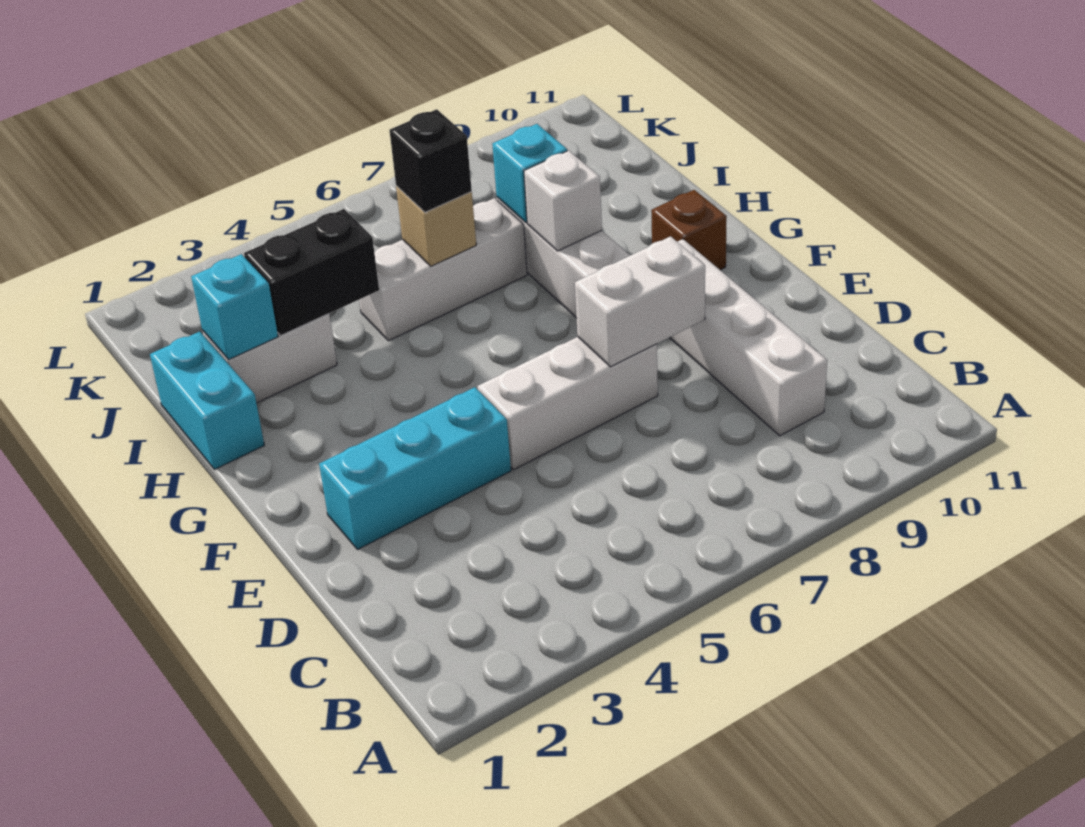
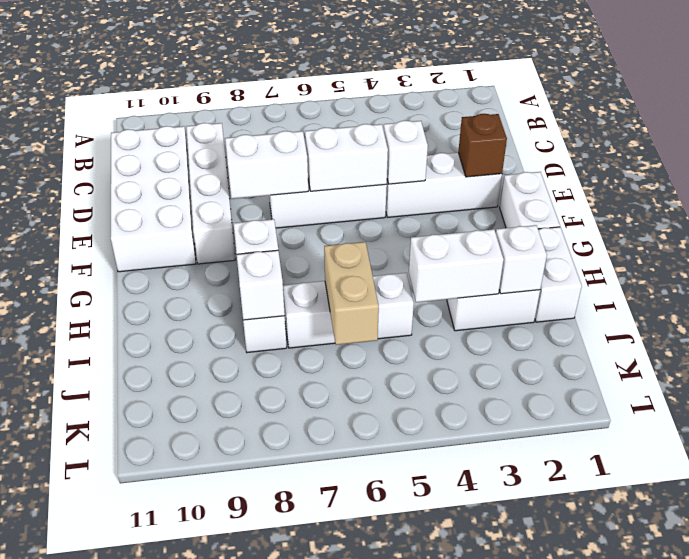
none -> white brick C10:F11 level 1
cyan brick E2:E4 level 1 -> white brick E2:E4 level 1
none -> white brick E4 level 2
none -> white brick E5:E6 level 2
none -> white brick F1:G1 level 1
brown brick G10 level 1 -> brown brick E2 level 2
cyan brick H1:I1 level 1 -> white brick H1:I1 level 1
cyan brick I2 level 2 -> white brick I2 level 2
black brick I3:I4 level 2 -> white brick I3:I4 level 2
tan brick I6 level 2 -> tan brick I6:J6 level 2
black brick I6 level 3 -> none
cyan brick I8 level 2 -> white brick I8 level 2

